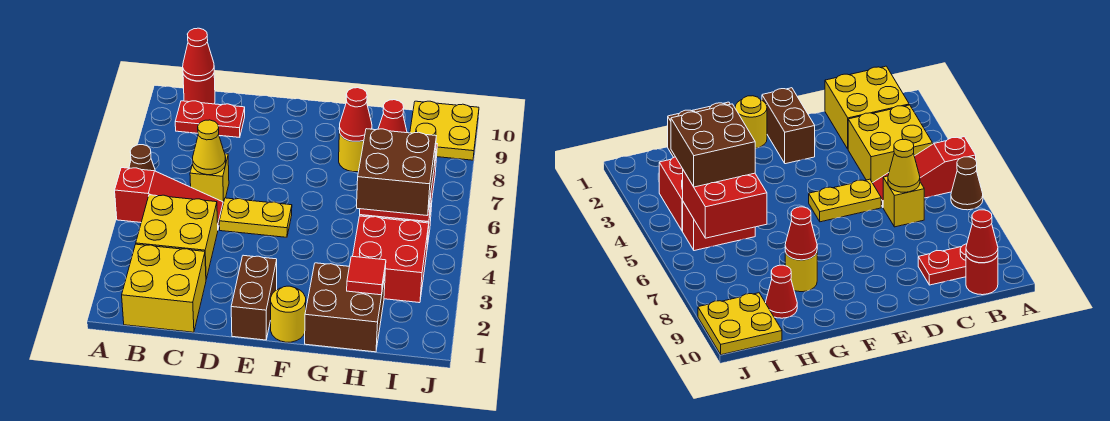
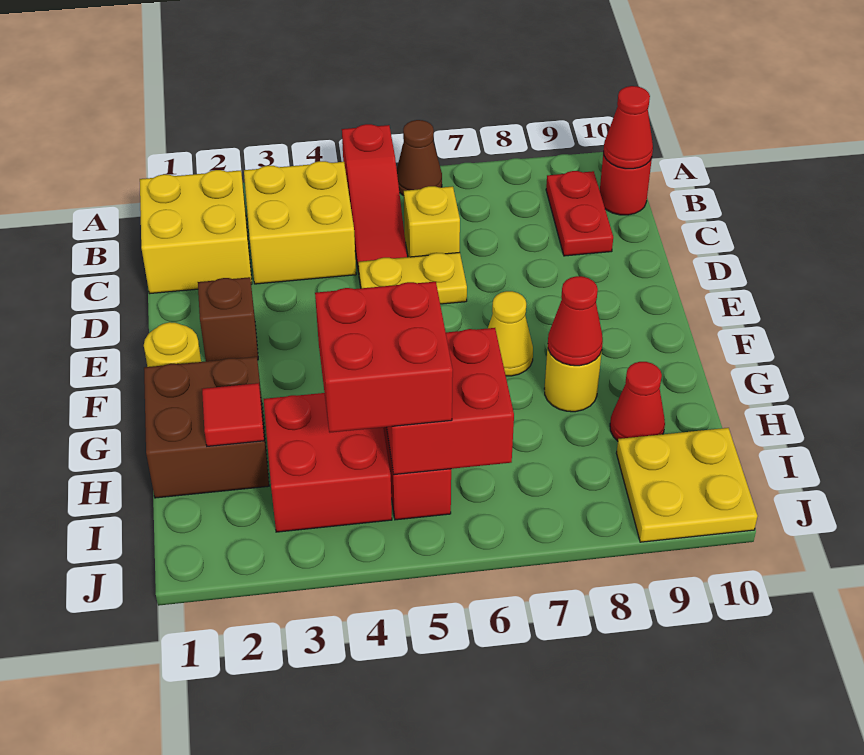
yellow cone C6 level 2 -> yellow cone F7 level 1
yellow plate D5:E5 level 1 -> yellow plate D5:D6 level 1
brown brick E1:E2 level 1 -> brown brick E2 level 1
brown brick H4:I5 level 3 -> red brick H4:I5 level 3

